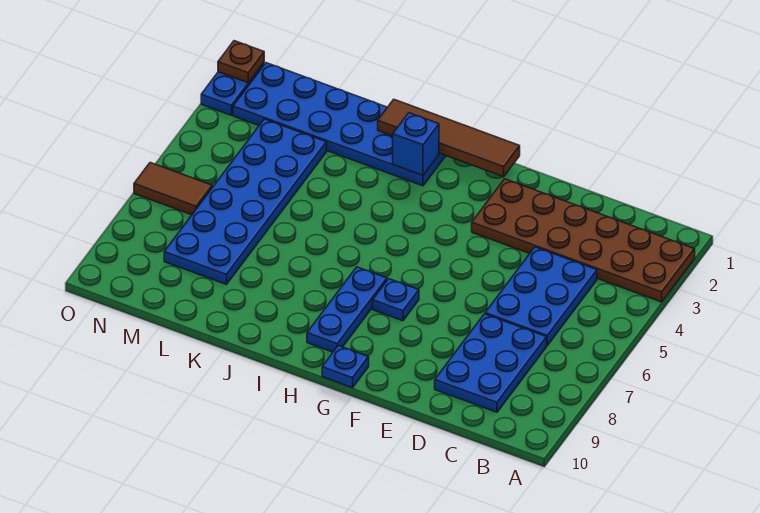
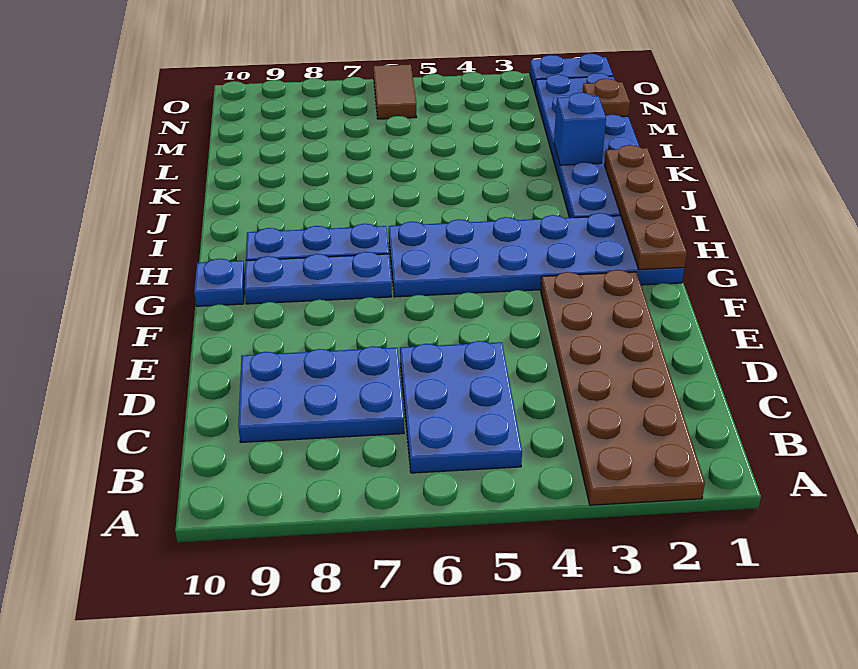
blue plate C4:D6 level 1 -> blue plate B5:D6 level 1
brown tile G1:J1 level 2 -> brown plate G1:J1 level 2
blue plate G7 level 1 -> blue plate G7:G9 level 1
blue brick I2 level 2 -> blue brick K2 level 2
blue plate L3:M8 level 1 -> blue plate G1:H6 level 1
brown plate O1 level 2 -> brown plate M1 level 2

